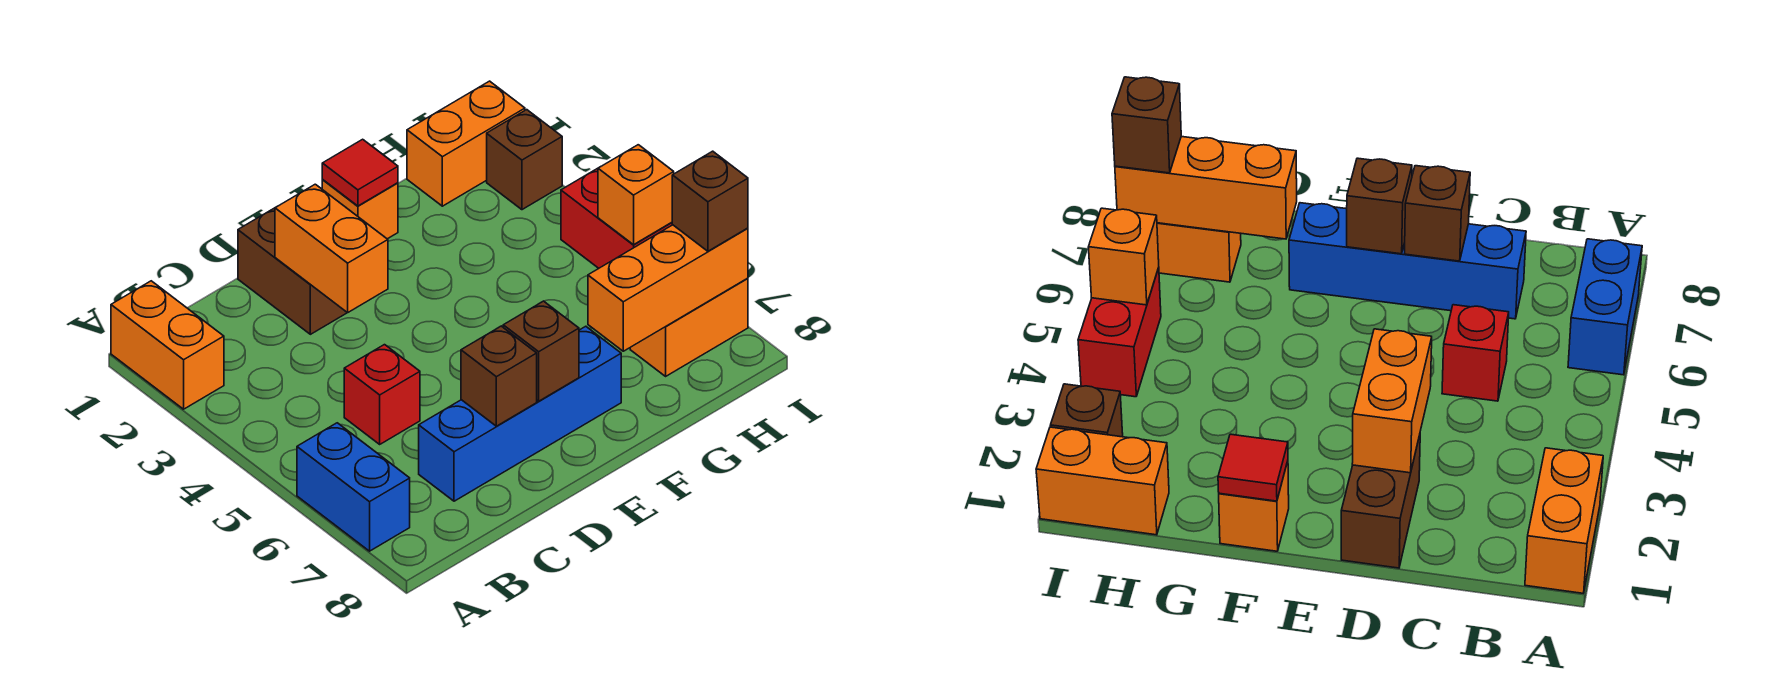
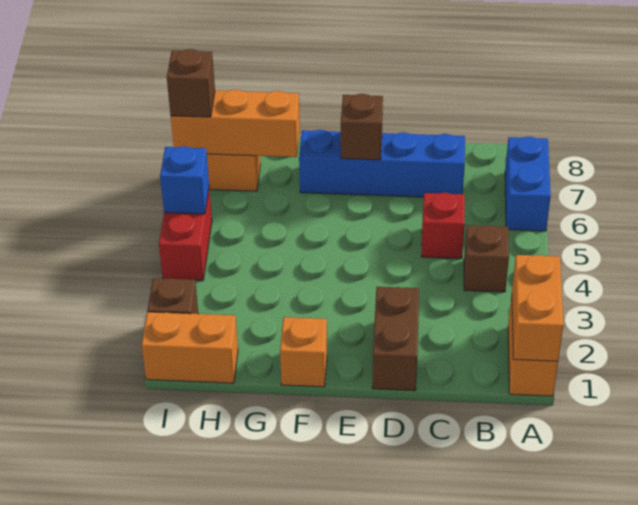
orange brick D2:D3 level 2 -> orange brick A1:A2 level 2
brown brick D7 level 2 -> brown brick B4 level 1
red tile F1 level 2 -> none
orange brick I5 level 2 -> blue brick I5 level 2

